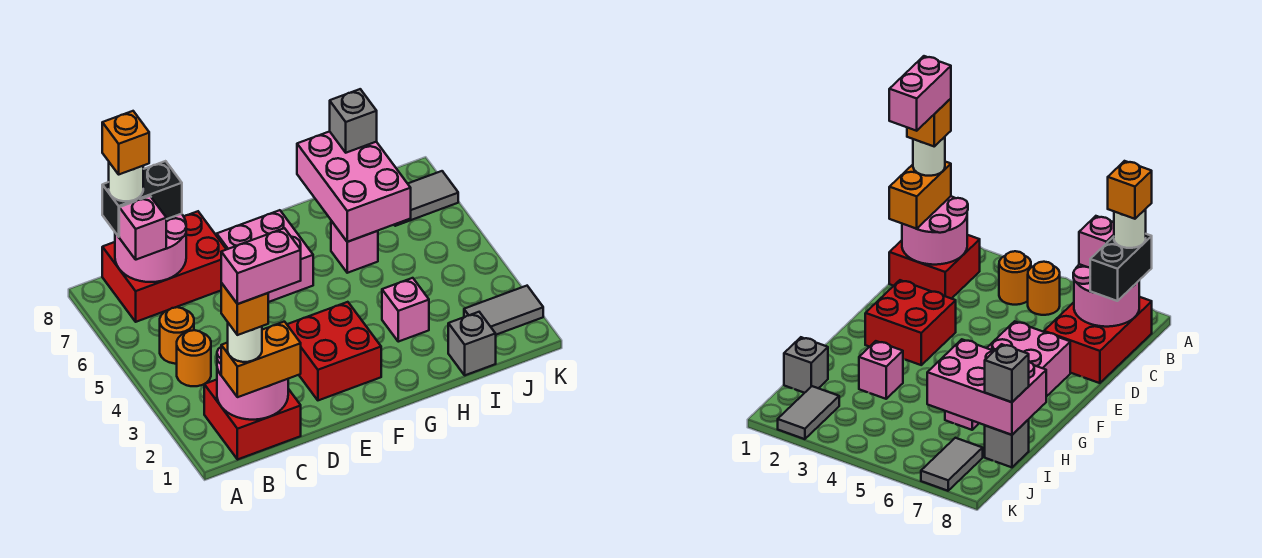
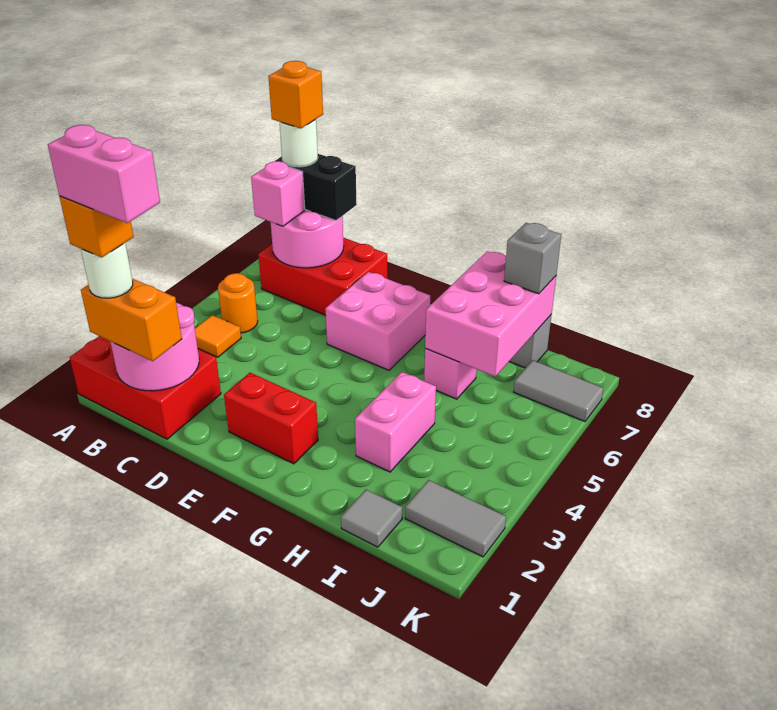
red brick B1:C2 level 1 -> red brick A1:C2 level 1
orange round brick B4 level 1 -> orange tile B4 level 1
red brick E2:F3 level 1 -> red brick E2:F2 level 1
pink brick H3 level 1 -> pink brick H3:H4 level 1
grey brick I1 level 1 -> grey tile I1 level 1

